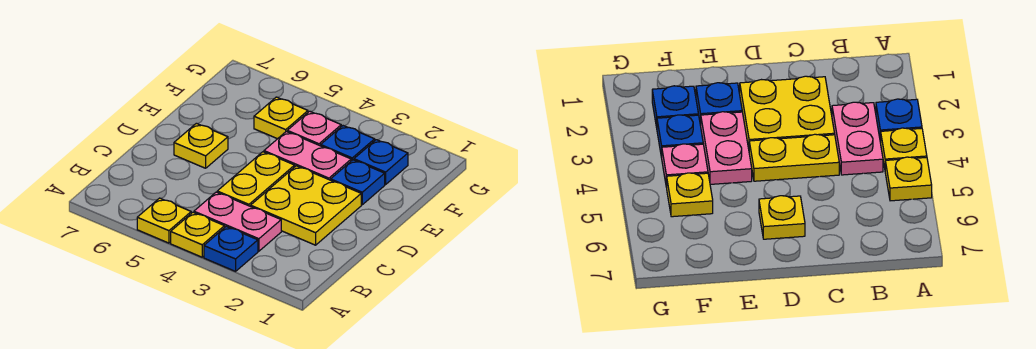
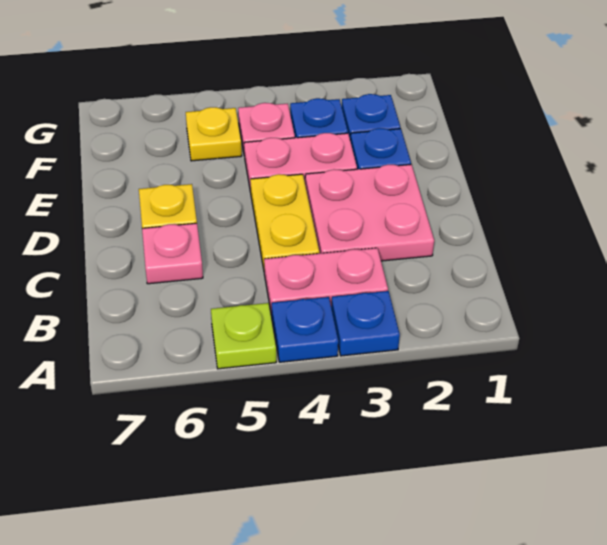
yellow plate A4 level 1 -> blue plate A4 level 1
yellow plate A5 level 1 -> lime plate A5 level 1
yellow plate C2:D3 level 1 -> pink plate C2:D3 level 1
none -> pink plate C6 level 1

